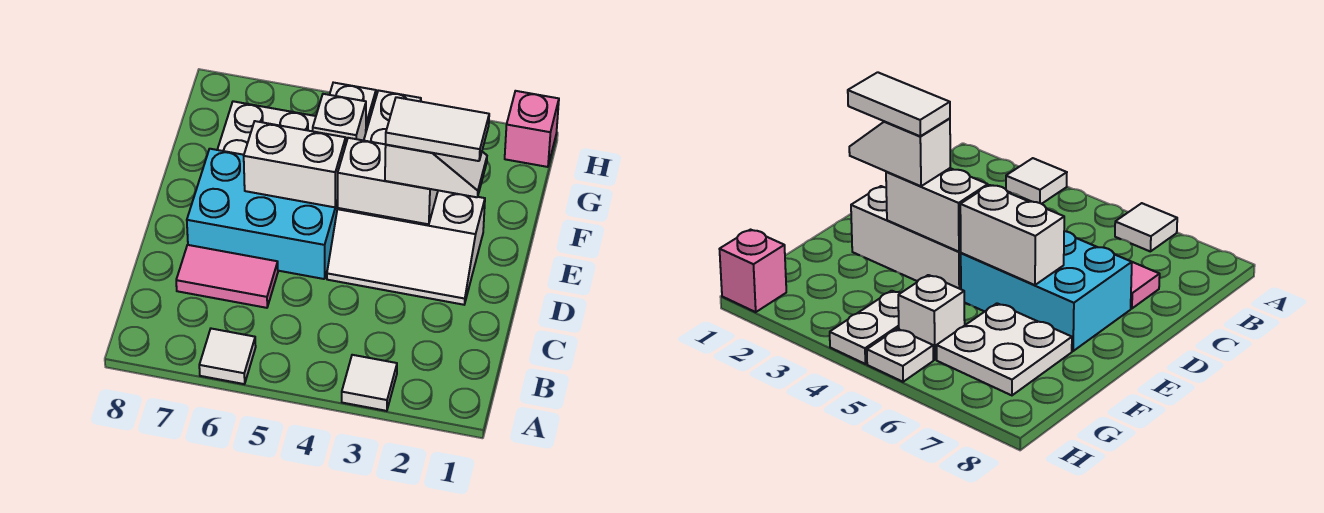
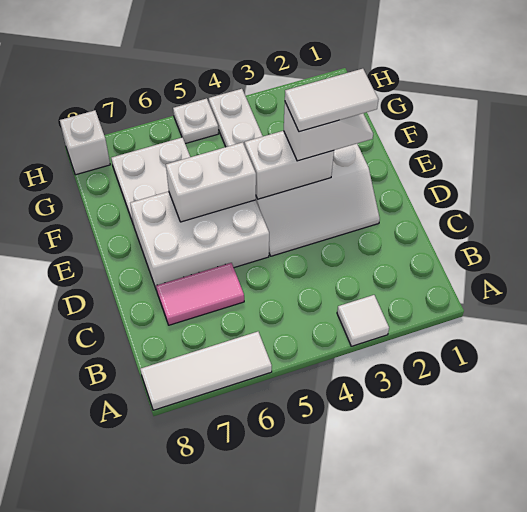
white tile A6 level 1 -> white tile A6:A8 level 1
cyan brick D5:E7 level 1 -> white brick D5:E7 level 1
white brick G5 level 1 -> white brick H8 level 1
pink brick H1 level 1 -> none

